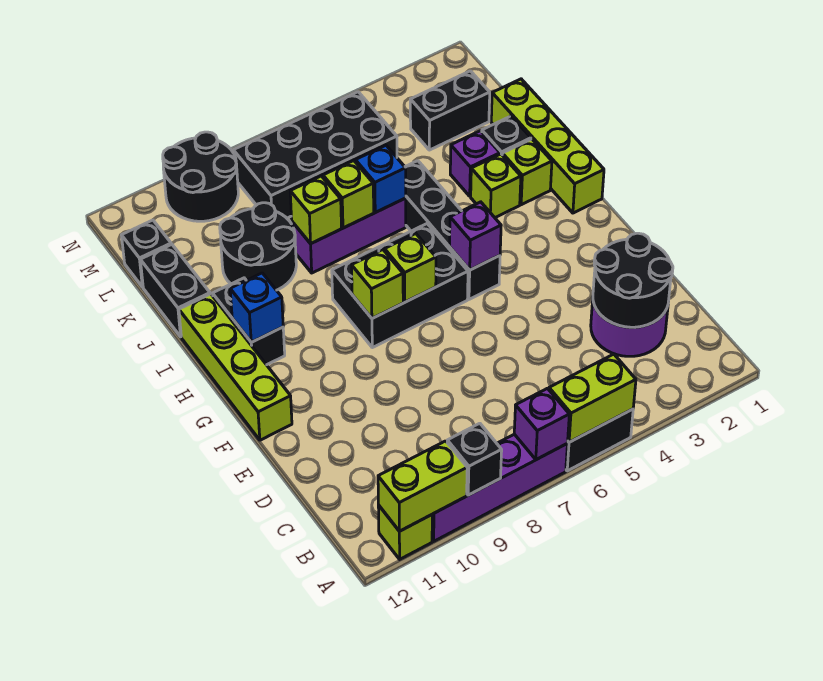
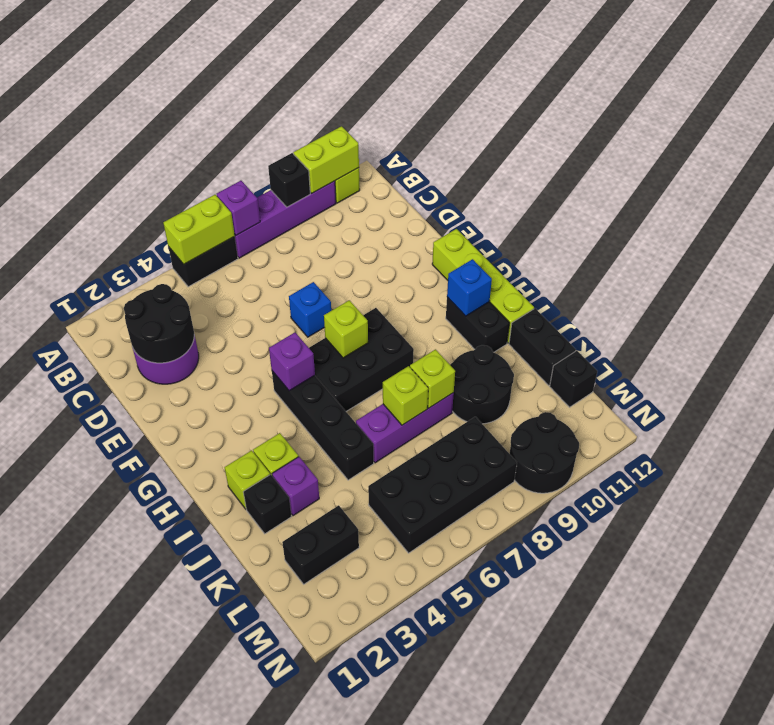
lime brick G8 level 2 -> none
lime brick H1:K1 level 1 -> none
blue brick J6 level 2 -> blue brick E7 level 1

